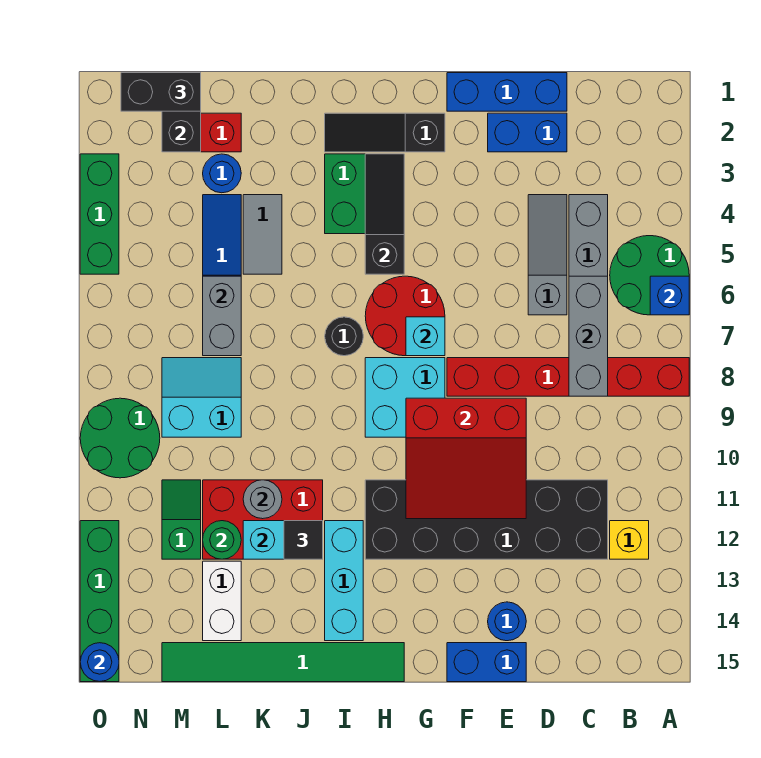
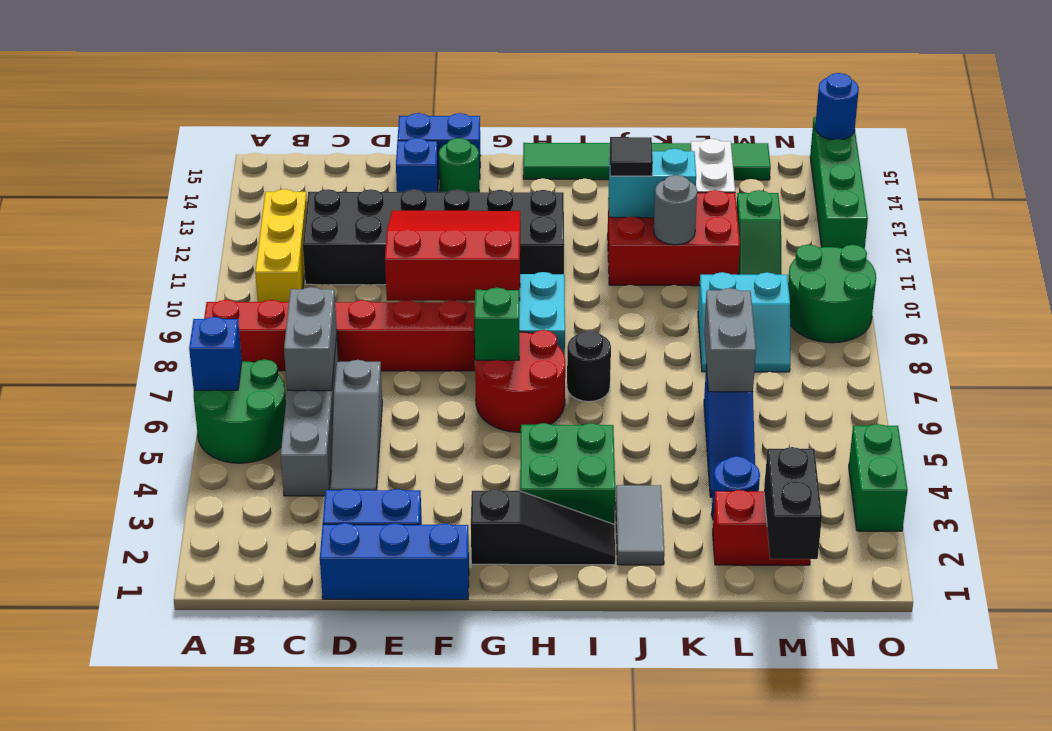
yellow brick B12 level 1 -> yellow brick B10:B12 level 1
grey brick C6:C8 level 2 -> grey brick C6:C7 level 2
blue round brick E14 level 1 -> blue brick E14 level 1
cyan brick G7 level 2 -> green brick G7 level 2
black slope H3:H5 level 2 top 5 -> none
cyan brick I12:I14 level 1 -> none
grey tile K4:K5 level 1 -> grey tile J2:J3 level 1
green round brick L12 level 2 -> green round brick F14 level 1
black brick M1:N1 level 3 -> none
green brick O3:O5 level 1 -> green brick O3:O4 level 1

